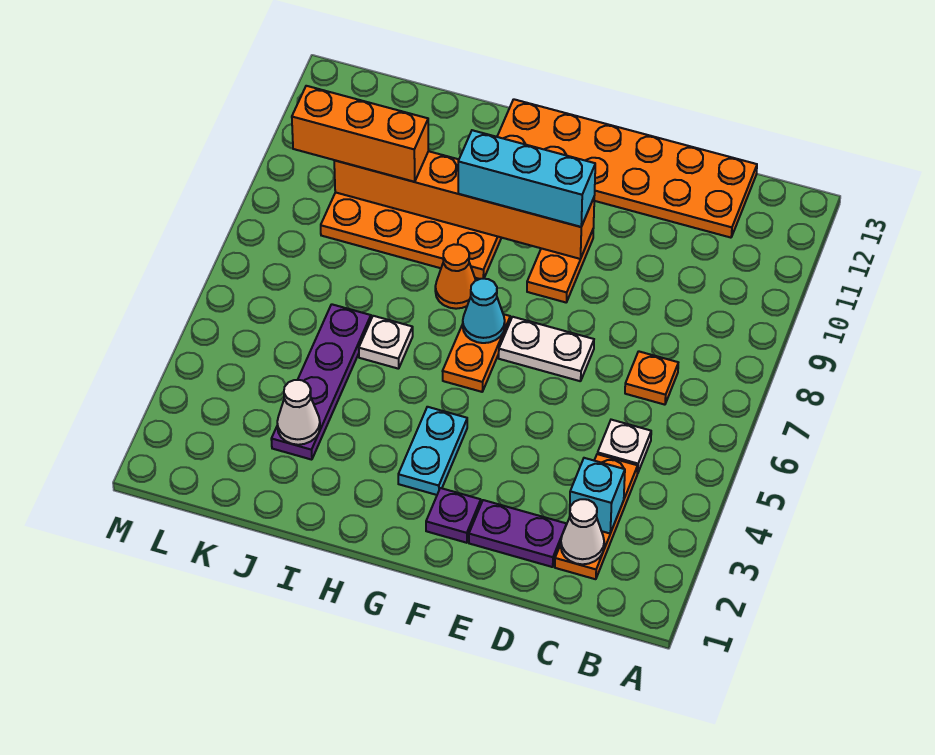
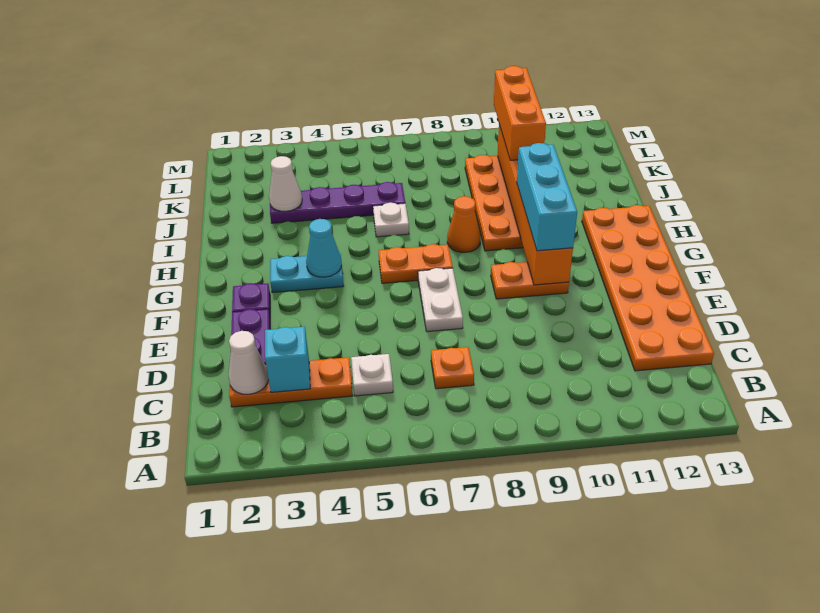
cyan cone G7 level 2 -> cyan cone G4 level 2

